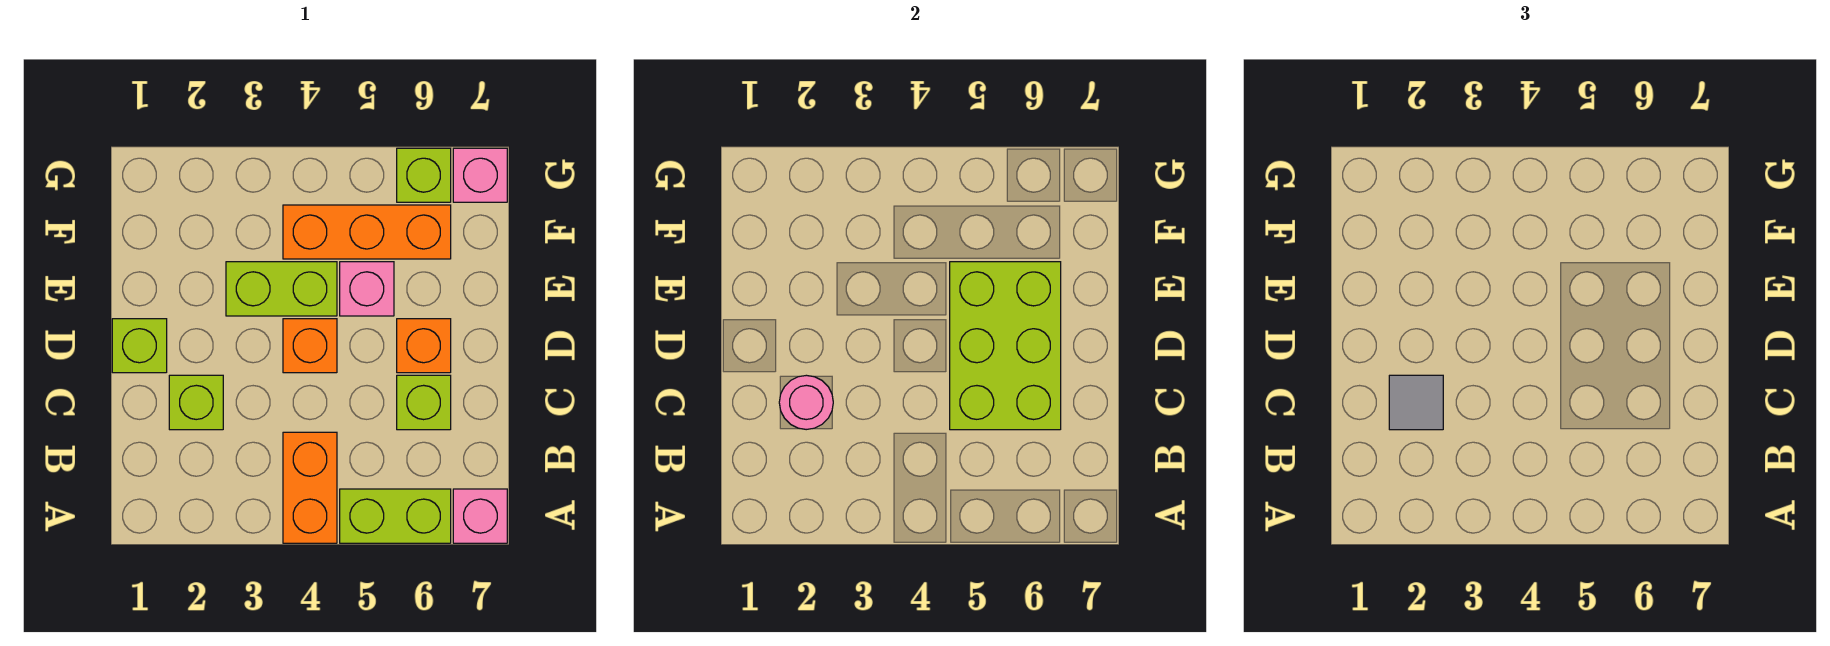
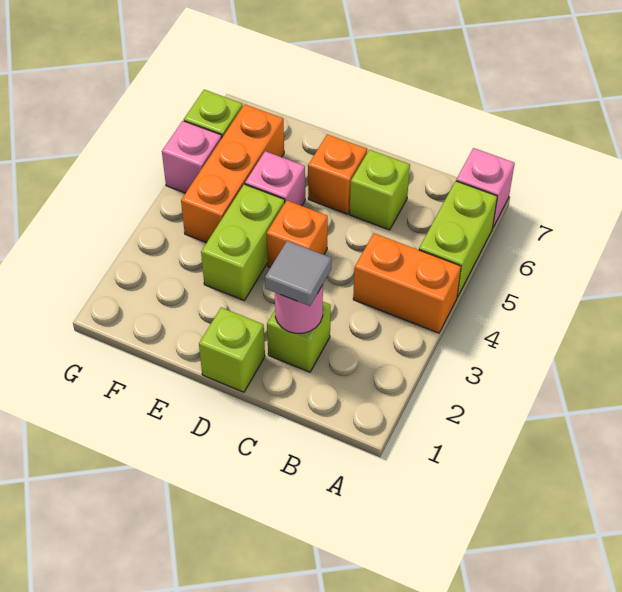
lime brick C5:E6 level 2 -> none
pink brick G7 level 1 -> pink brick G5 level 1

